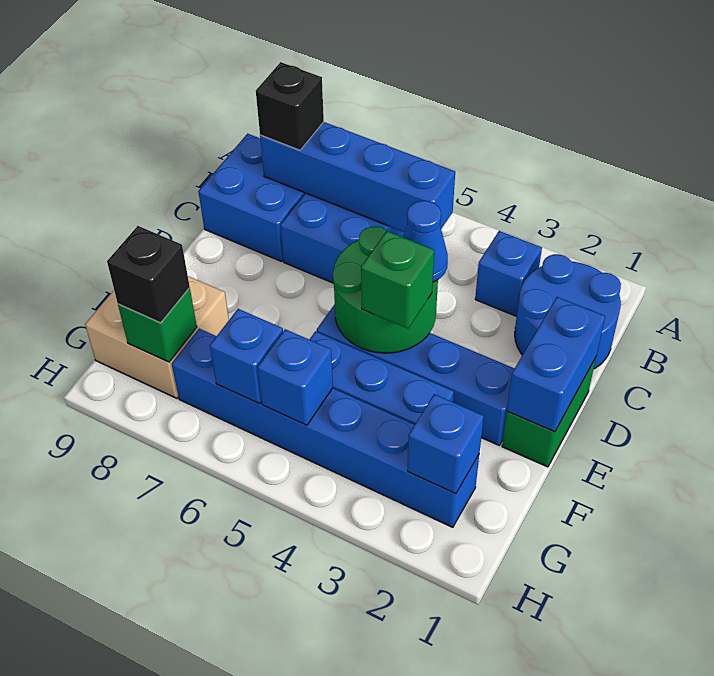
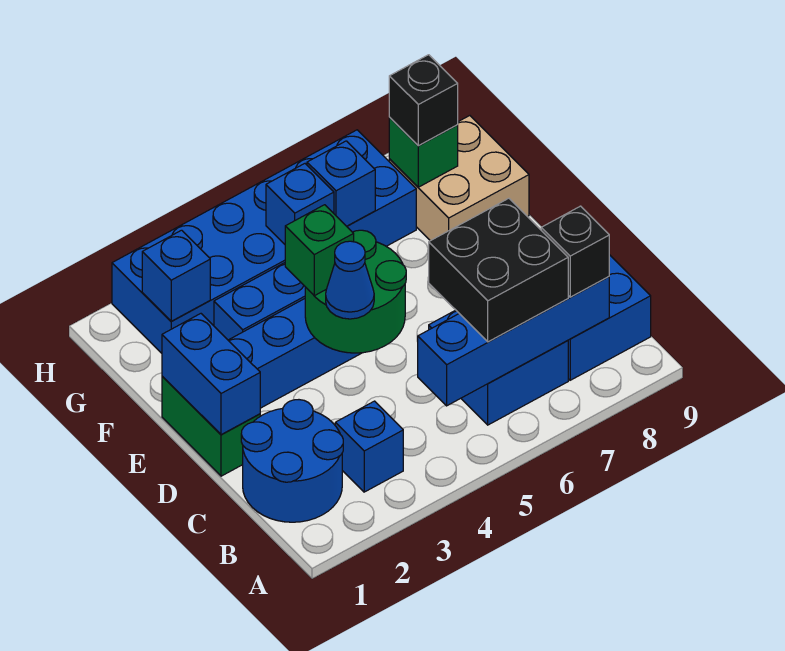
none -> black brick B6:C7 level 3
blue brick G2:G7 level 1 -> blue brick G2:H7 level 1

